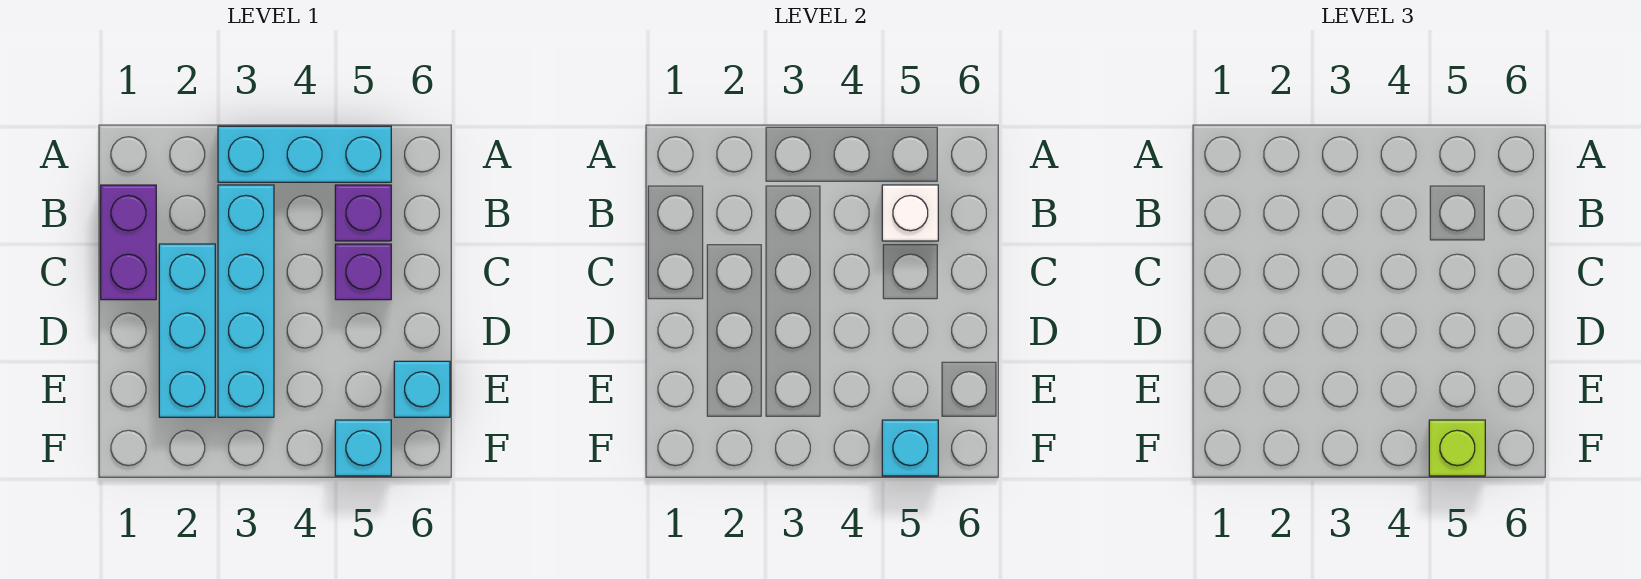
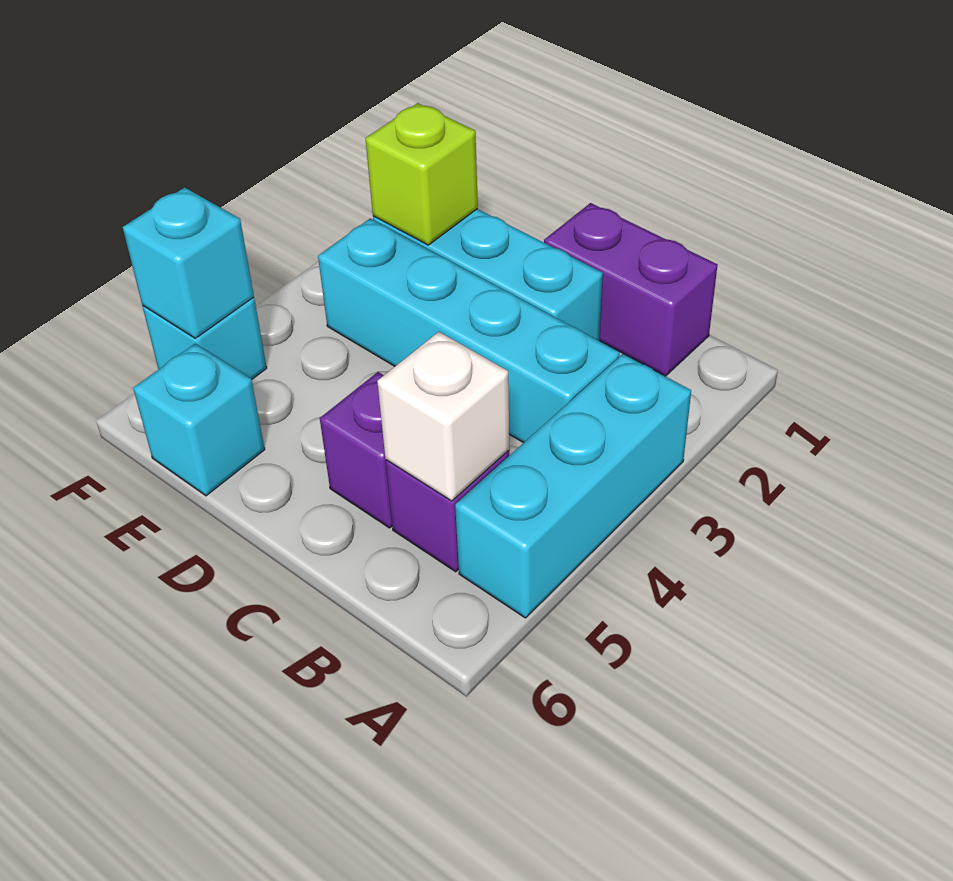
lime brick F5 level 3 -> lime brick E2 level 2

